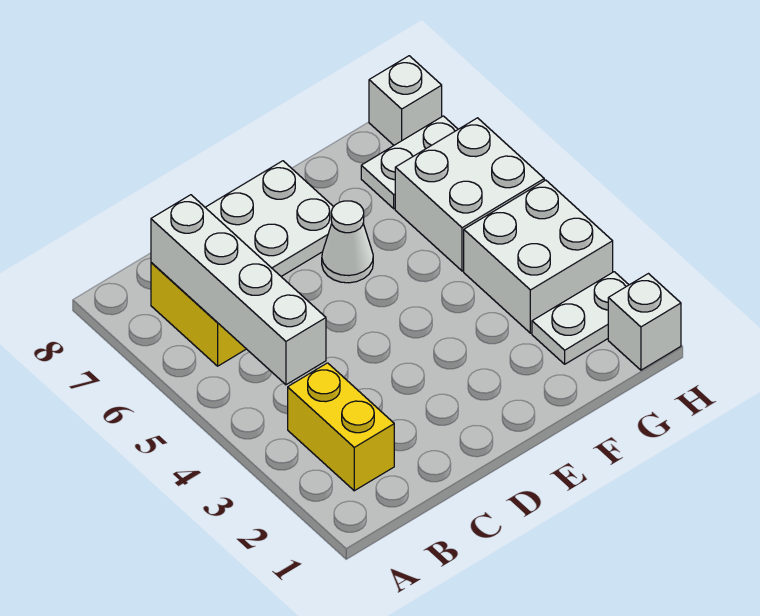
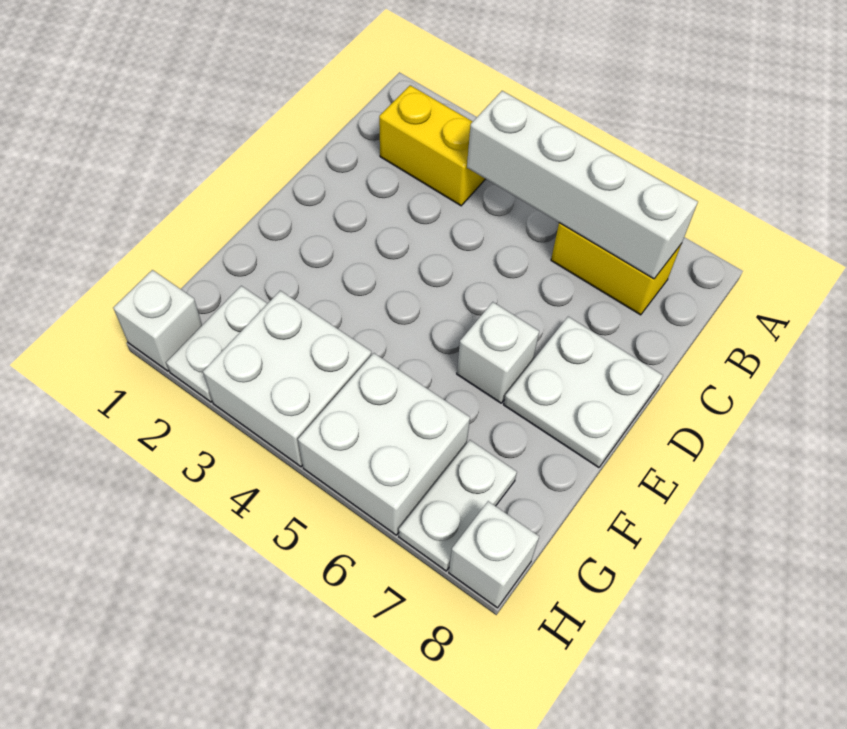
white cone E6 level 1 -> white brick E6 level 1

